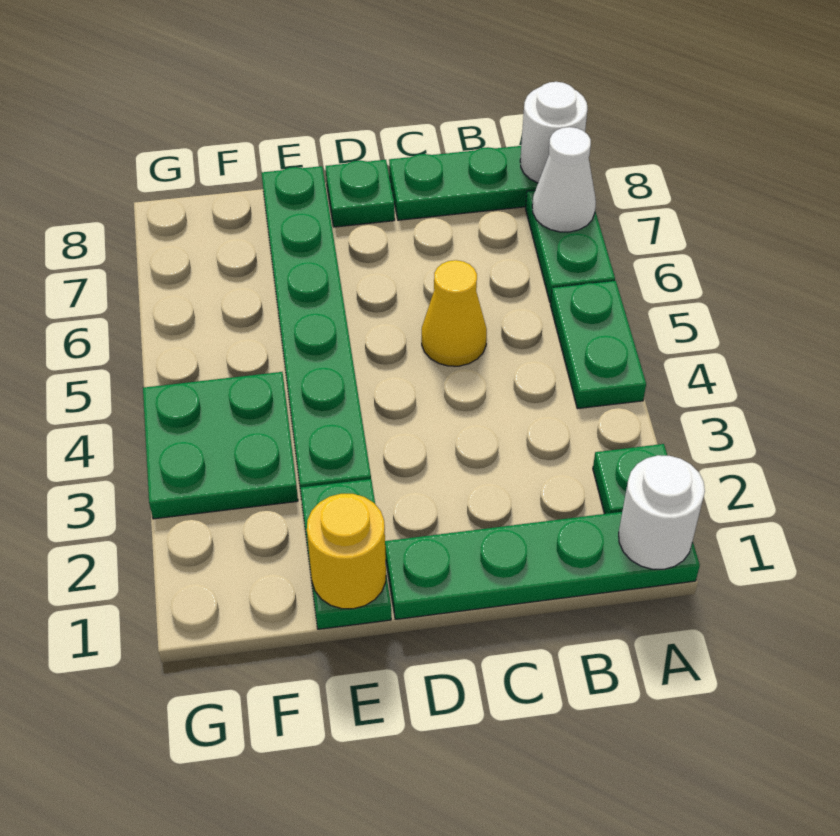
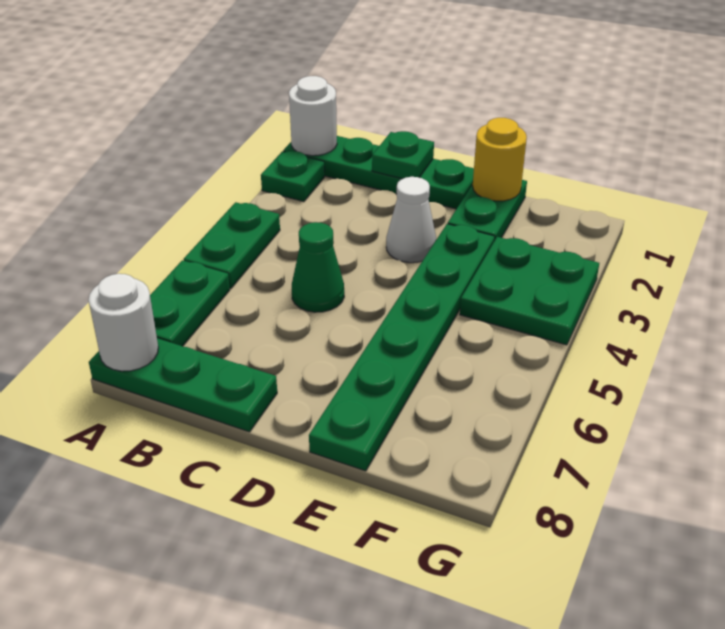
white cone A7 level 2 -> white cone D3 level 1
yellow cone C5 level 1 -> green cone C5 level 1
green plate D8 level 1 -> green plate C1 level 2

